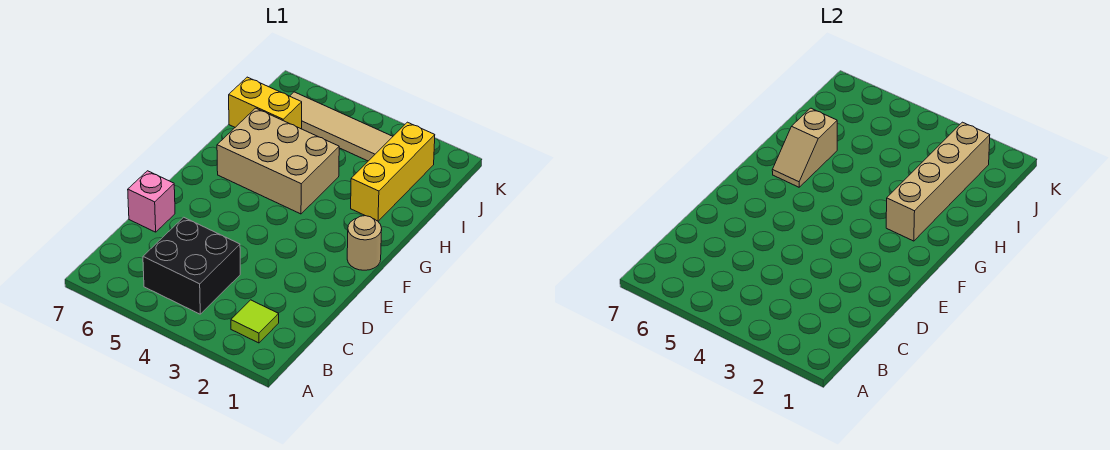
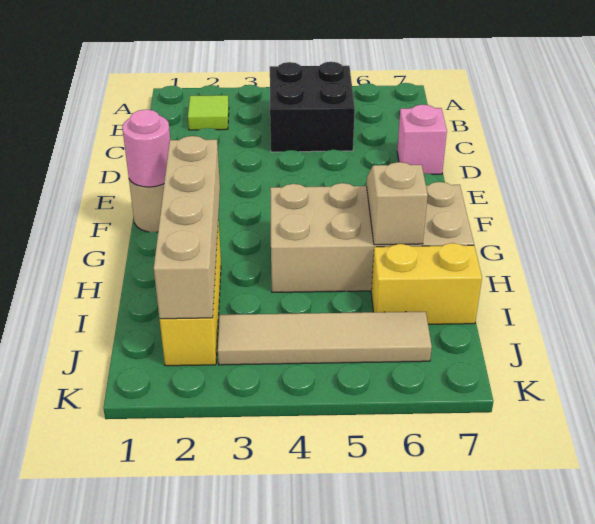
none -> pink round brick F1 level 2
tan brick G4:H6 level 1 -> tan brick G4:H7 level 1

